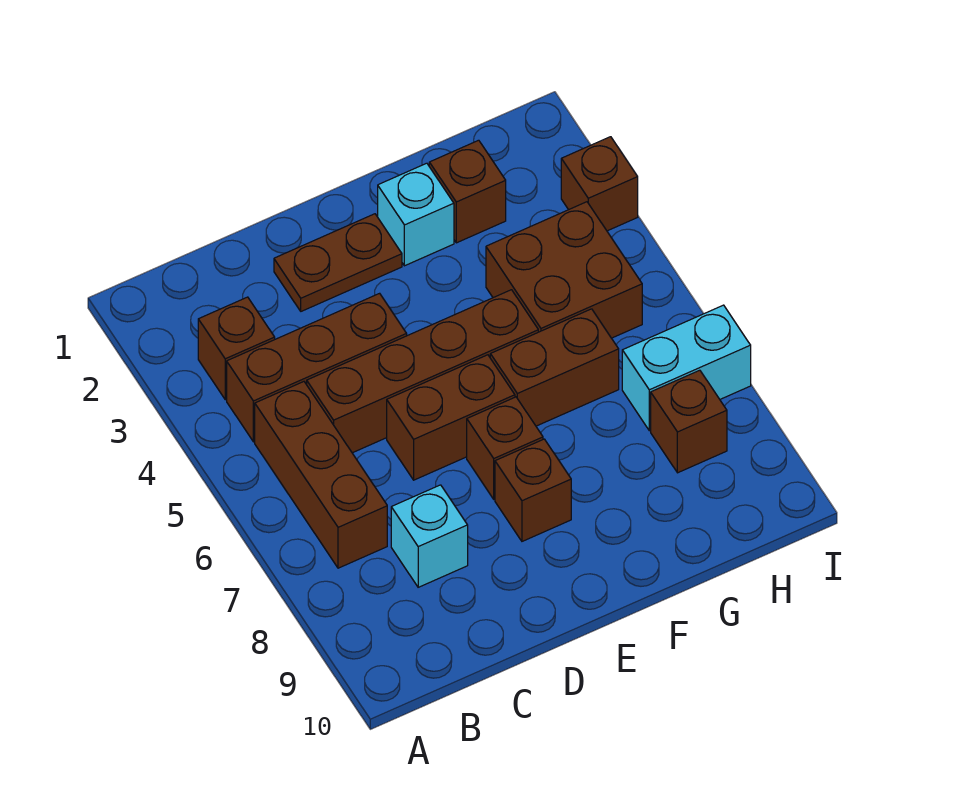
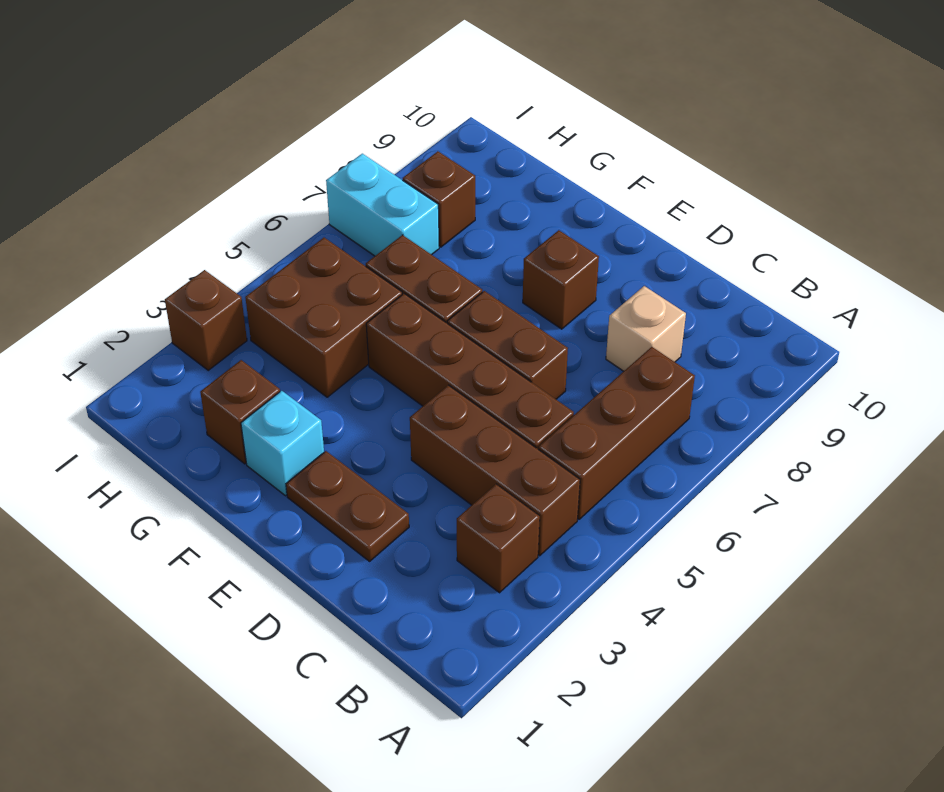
cyan brick C8 level 1 -> tan brick C8 level 1
brown brick E7 level 1 -> none

